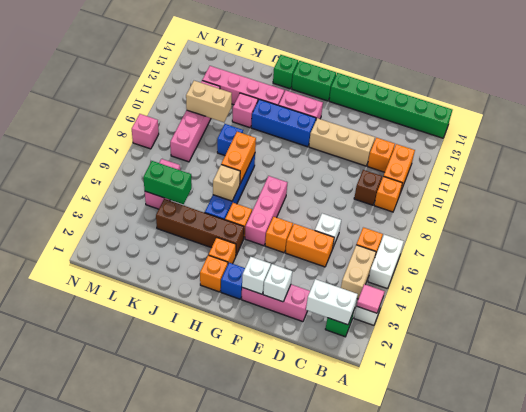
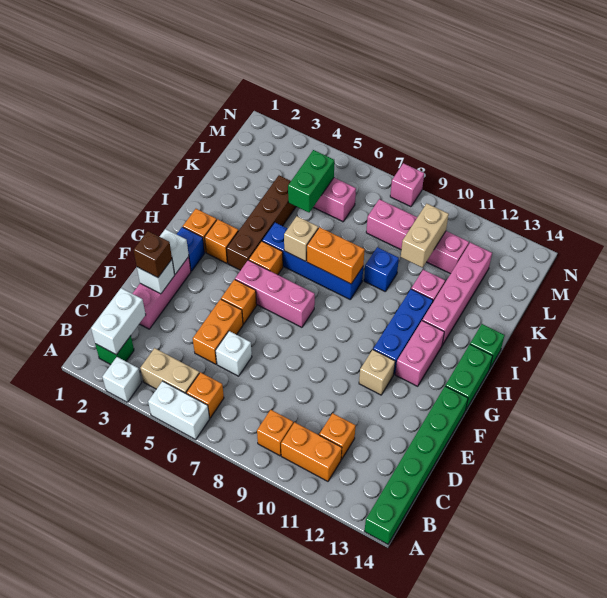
pink tile A3 level 2 -> none
brown brick C9 level 1 -> brown brick E2 level 3
tan brick D11:F11 level 1 -> tan brick F11 level 1

